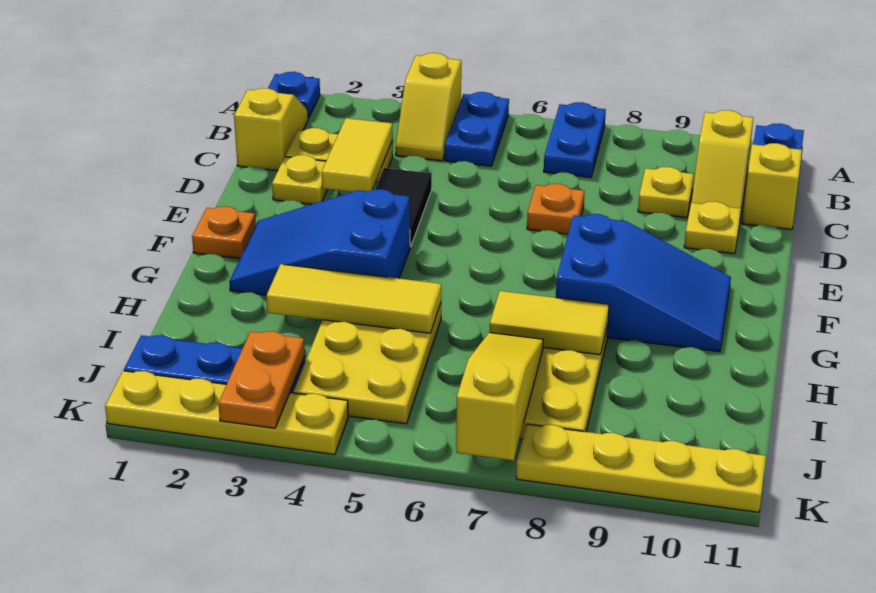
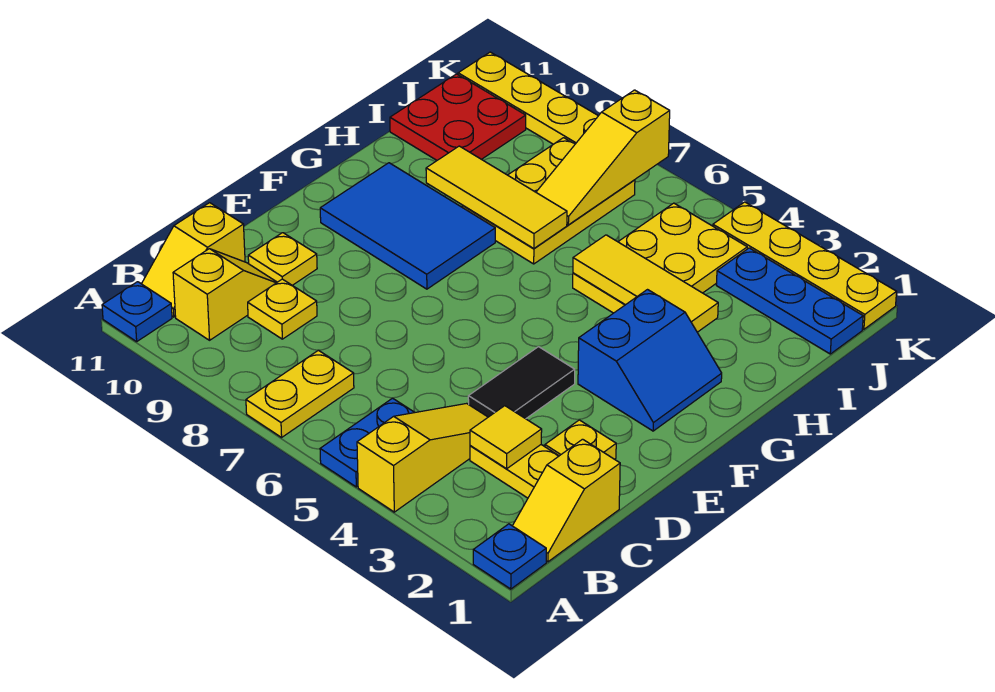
yellow slope A4:B4 level 1 top A -> yellow slope A4:C4 level 1 top A
blue plate A7:B7 level 1 -> yellow plate A7:B7 level 1
yellow tile C3:D3 level 2 -> yellow tile C3 level 2
orange plate D7 level 1 -> none
orange plate F1 level 1 -> none
blue slope F2:G4 level 1 top 4 -> blue slope F2:G3 level 1 top 3
blue slope F8:G10 level 1 top 8 -> blue tile F8:G10 level 1
yellow tile H7:H8 level 2 -> yellow tile H7:H9 level 2
none -> red plate I10:J11 level 1
orange plate J3:K3 level 2 -> none

